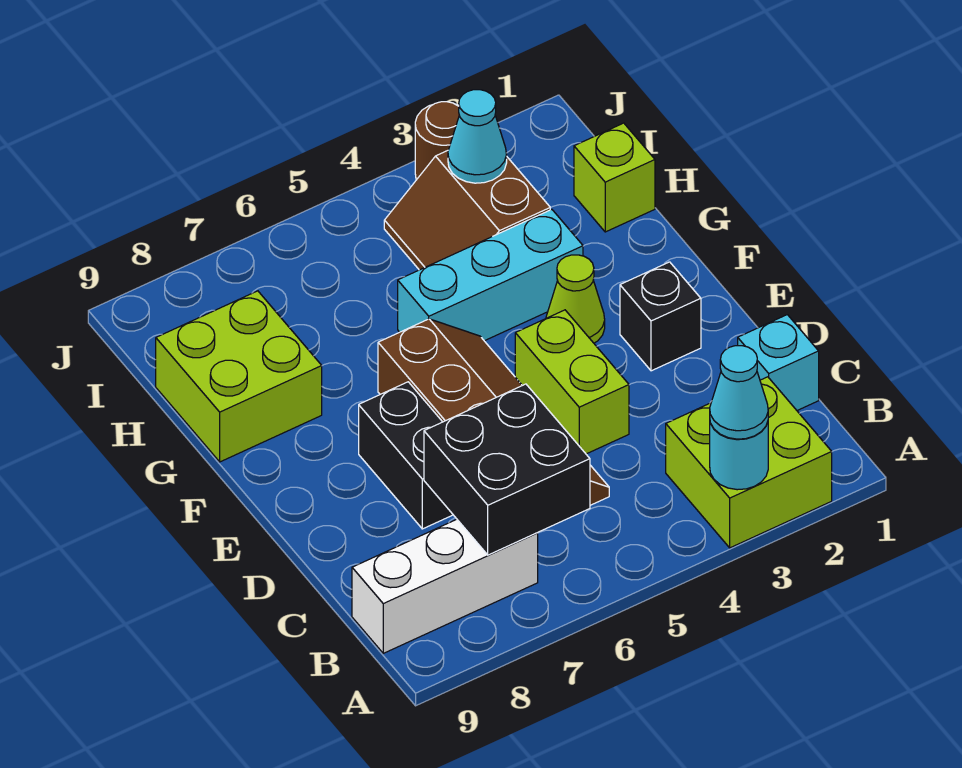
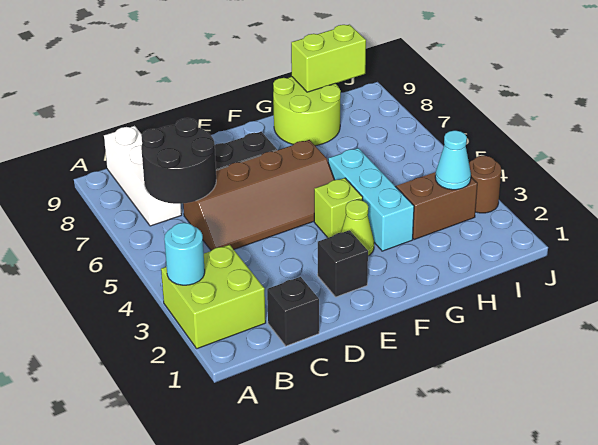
cyan cone A3 level 3 -> none
black brick B6:C7 level 2 -> black round brick B6:C7 level 2
cyan brick C1 level 1 -> black brick C1 level 1
lime brick D4:E4 level 1 -> lime brick H9:I9 level 2
lime brick G8:H9 level 1 -> lime round brick G8:H9 level 1
lime brick H1 level 1 -> lime brick F4 level 1

